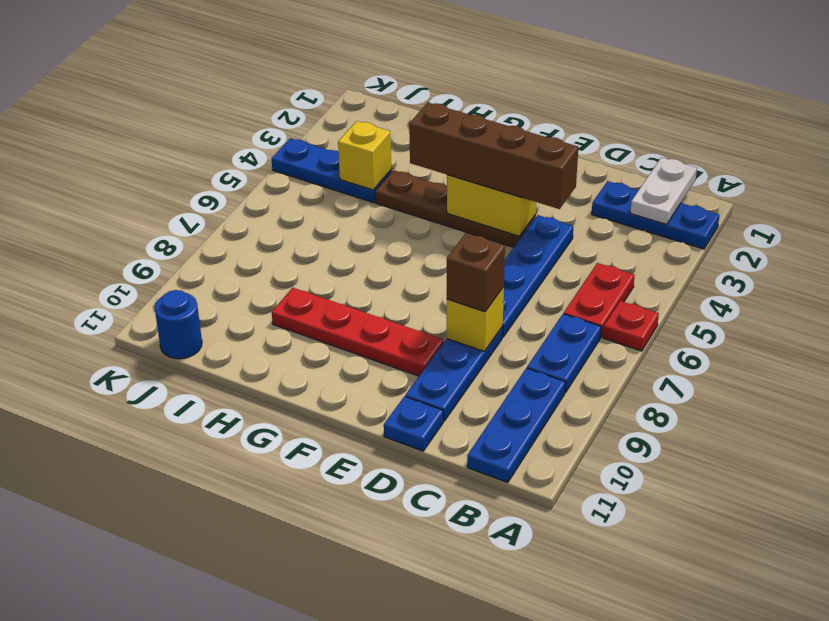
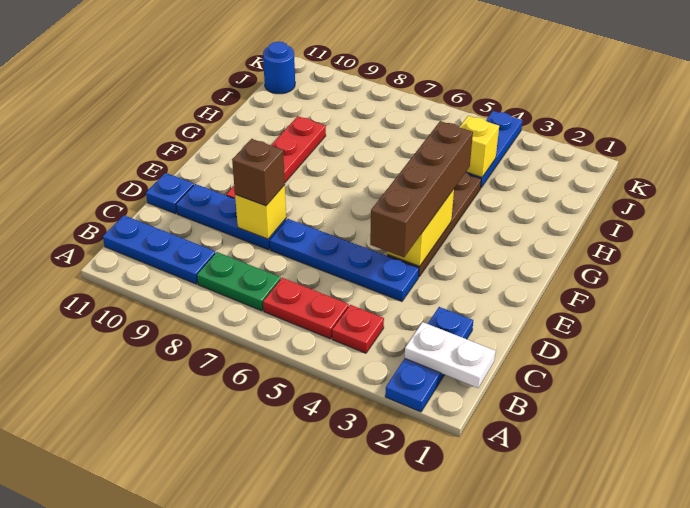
red plate A6 level 1 -> red plate B4 level 1
blue plate B7:B8 level 1 -> green plate B7:B8 level 1

